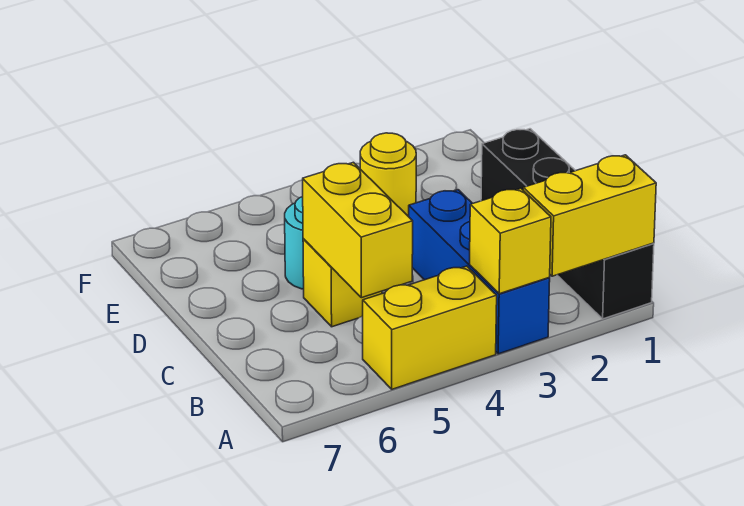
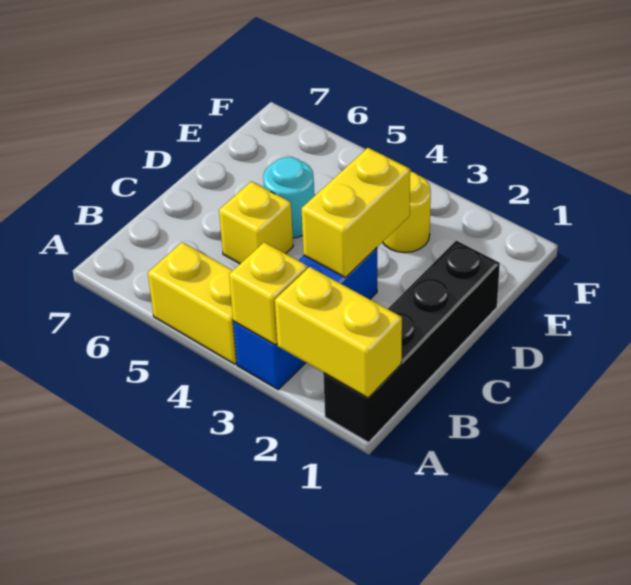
yellow brick B5:C5 level 2 -> yellow brick C3:D3 level 2

